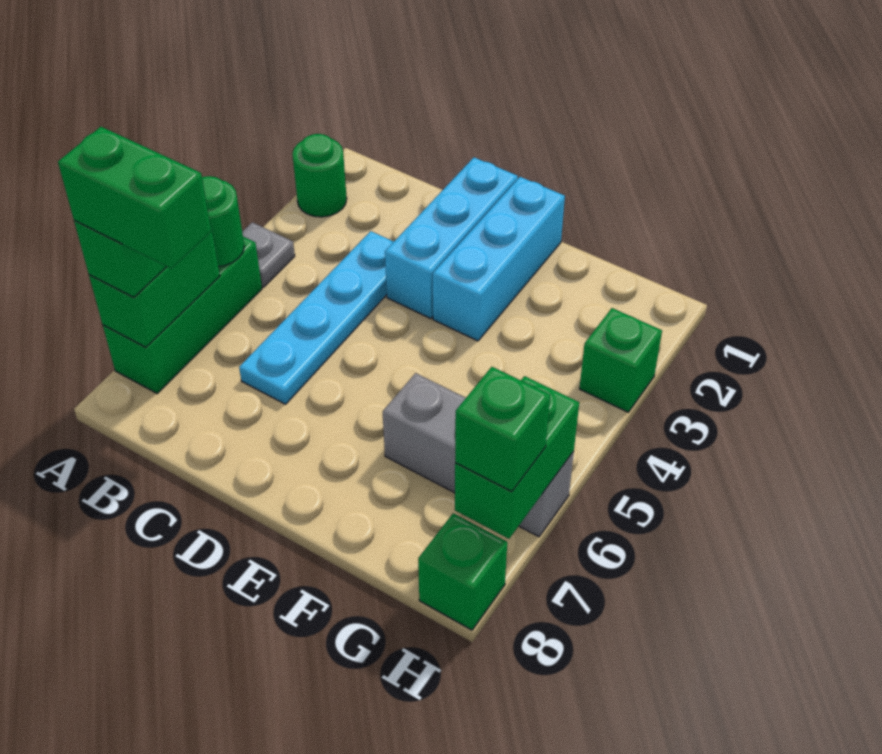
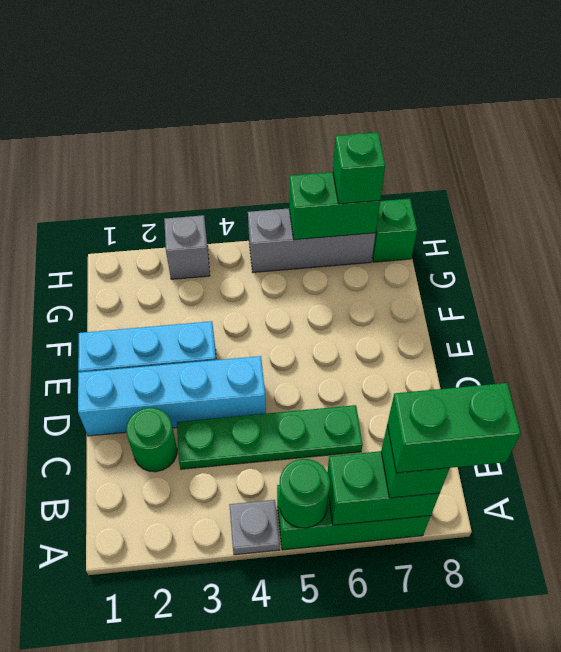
green round brick A2 level 1 -> green round brick C2 level 1
green brick A7:B7 level 4 -> green brick A7:A8 level 4
cyan plate C3:C6 level 1 -> green plate C3:C6 level 1
cyan brick D1:D3 level 1 -> cyan brick D1:D4 level 1
grey brick F6:H6 level 1 -> grey brick H5:H7 level 1
green brick H3 level 1 -> grey brick H3 level 1

